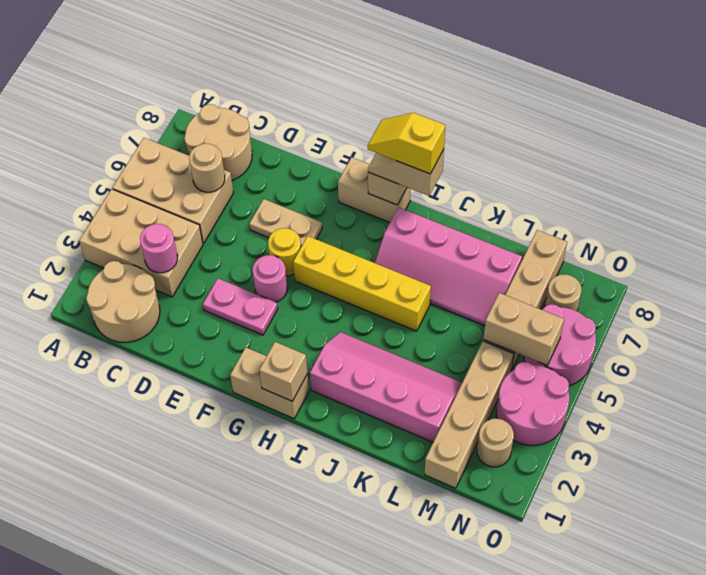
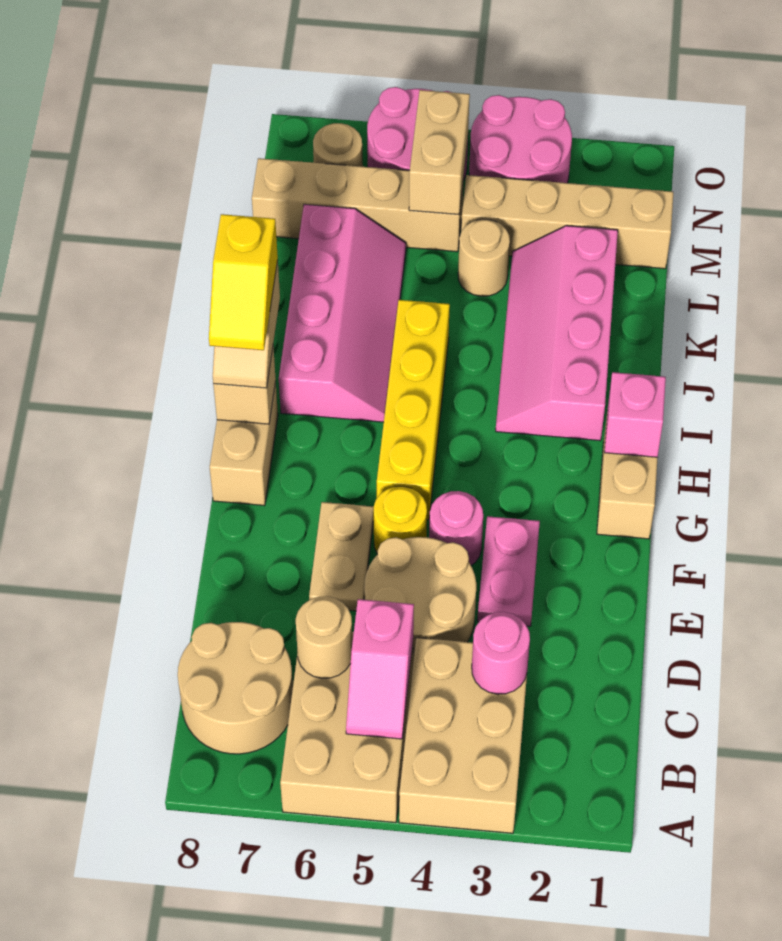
tan round brick B1:C2 level 1 -> tan round brick D4:E5 level 1
none -> pink slope B5:C5 level 2 top C
tan brick H1 level 2 -> pink brick H1 level 2
tan round brick N2 level 1 -> tan round brick L4 level 1

